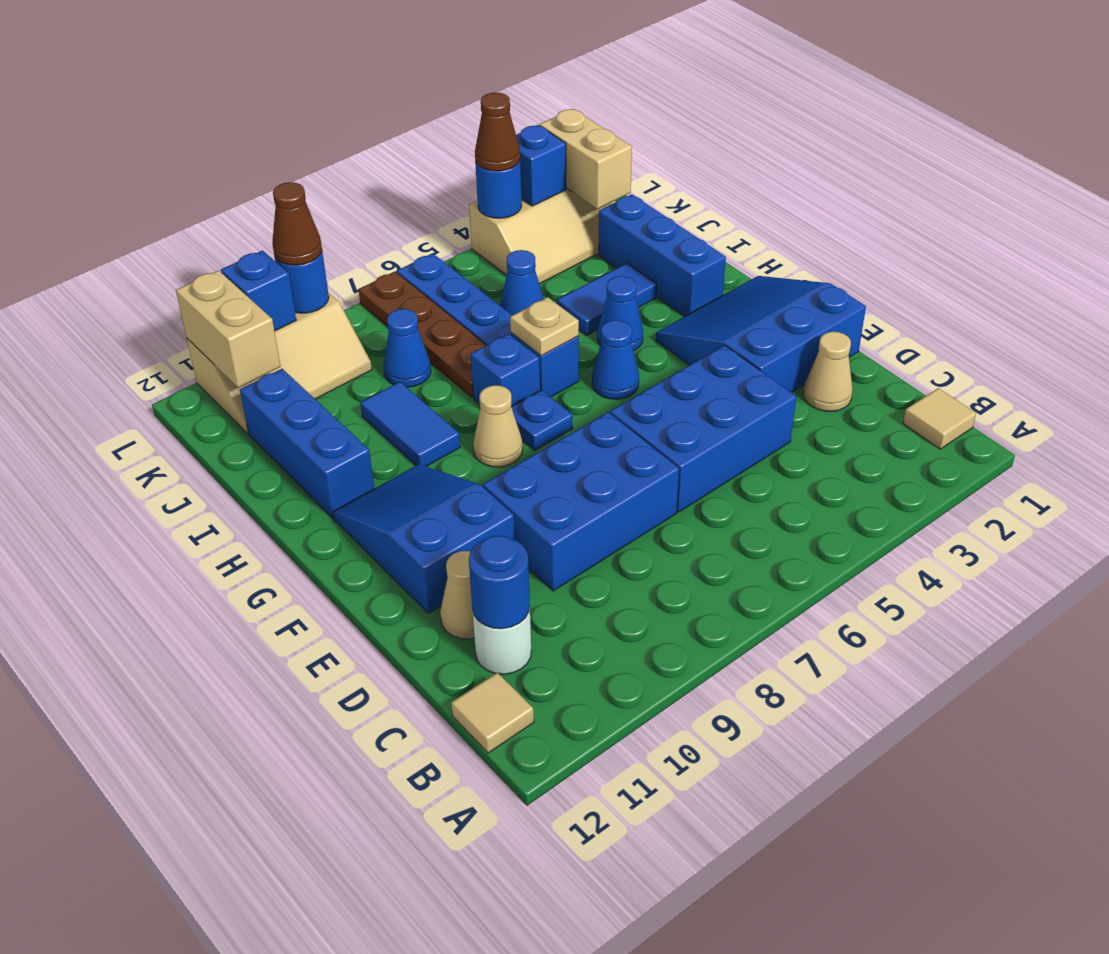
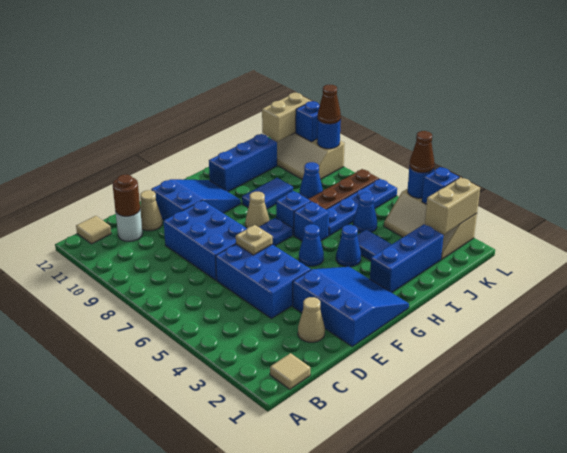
blue round brick C11 level 2 -> brown round brick C11 level 2
tan plate H6 level 2 -> tan plate E6 level 2

